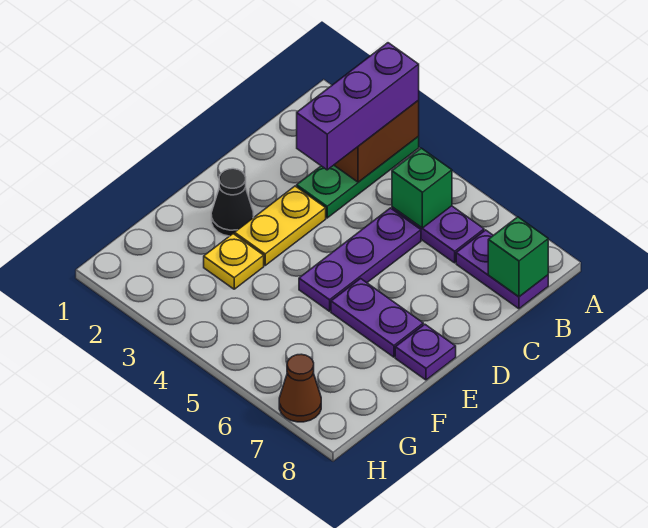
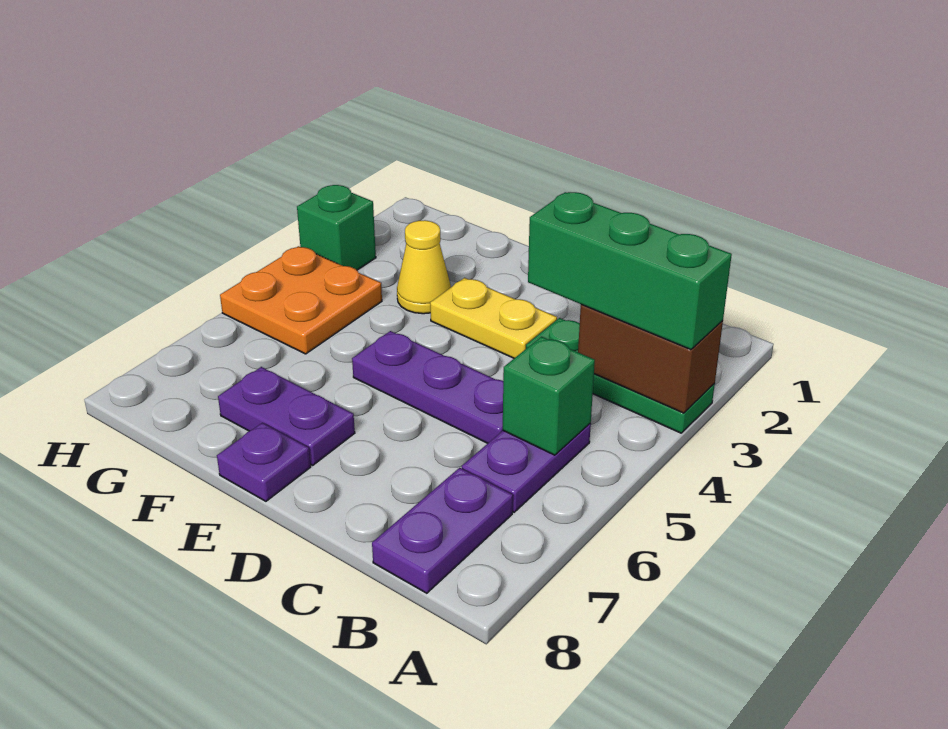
purple brick A3:C3 level 3 -> green brick A3:C3 level 3
green brick B8 level 2 -> green brick H3 level 1
black cone E2 level 1 -> none
purple plate E6:E7 level 1 -> purple plate E7:F7 level 1
yellow plate F3 level 1 -> yellow cone F3 level 1
none -> orange plate G4:H5 level 1
brown cone H7 level 1 -> none

